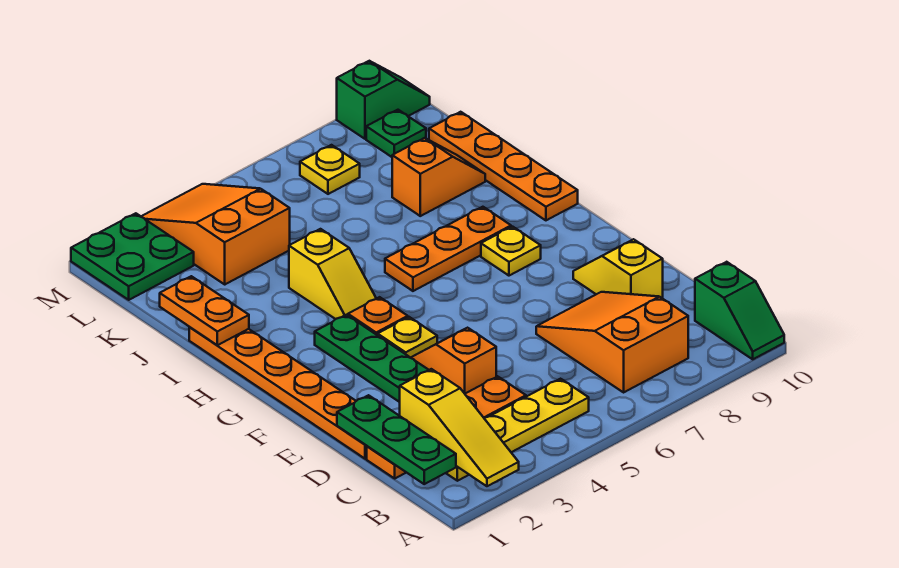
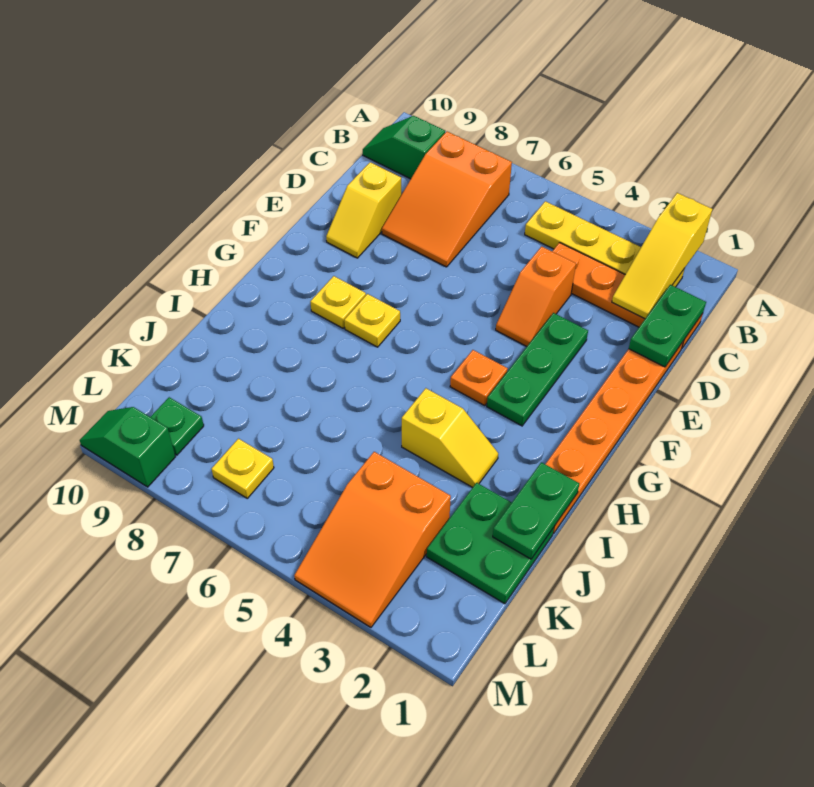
yellow slope A2:C2 level 2 top C -> yellow slope A2:C2 level 2 top A
green slope A10:B10 level 1 top B -> green slope B9:B10 level 1 top 9
green plate B1:D1 level 2 -> green plate C1:D1 level 2
yellow plate F4 level 1 -> yellow plate G7 level 1
yellow slope H4:I4 level 1 top I -> yellow slope I3:I4 level 1 top 4
orange plate H6:H8 level 1 -> none
orange plate H10:K10 level 1 -> none
orange plate I1:J1 level 2 -> green plate I1:J1 level 2
orange slope J8:J9 level 1 top 8 -> none
green plate L1:M2 level 1 -> green plate J1:K2 level 1

